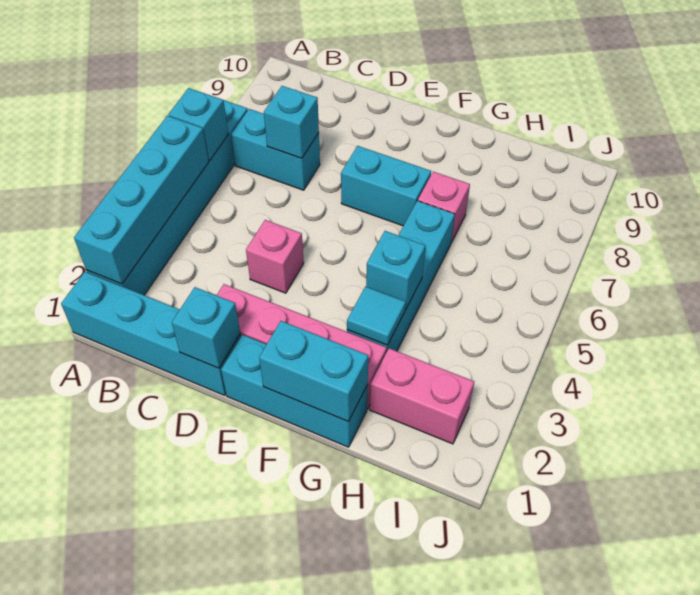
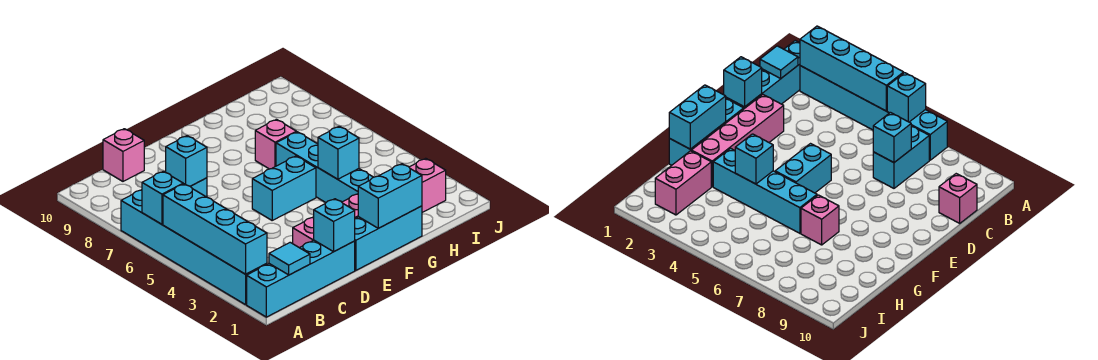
pink brick D4 level 1 -> pink brick C10 level 1
cyan brick E7:F7 level 1 -> cyan brick E5:F5 level 1
cyan tile G3 level 2 -> cyan tile B1 level 2

